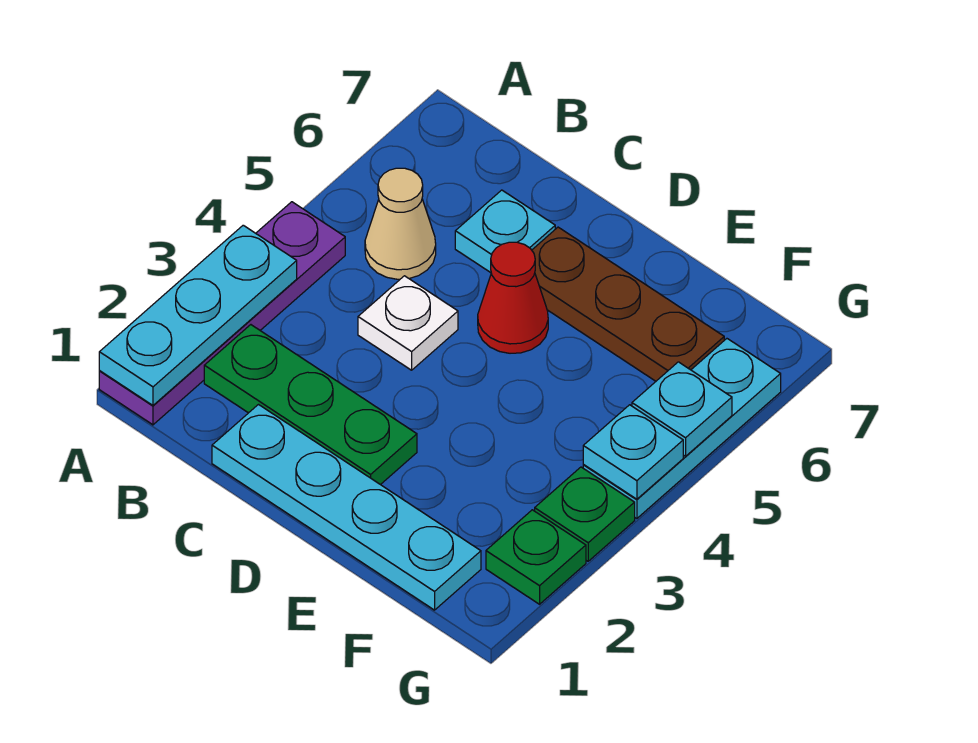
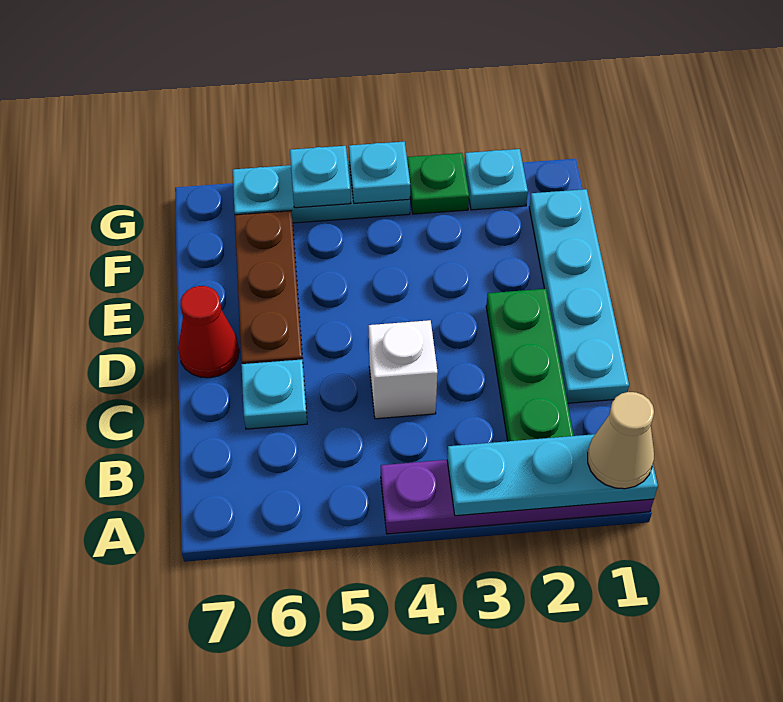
tan cone B5 level 1 -> tan cone A1 level 3
white plate C4 level 1 -> white brick C4 level 1
red cone D5 level 1 -> red cone D7 level 1
green plate G2 level 1 -> cyan plate G2 level 1

